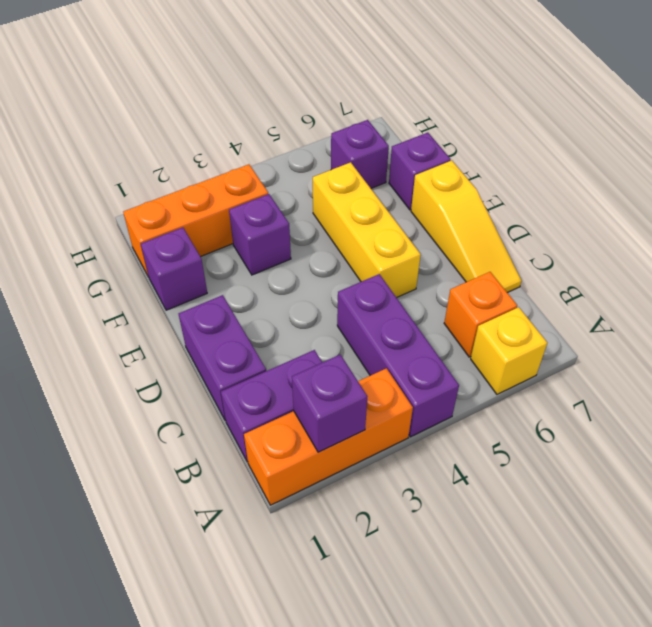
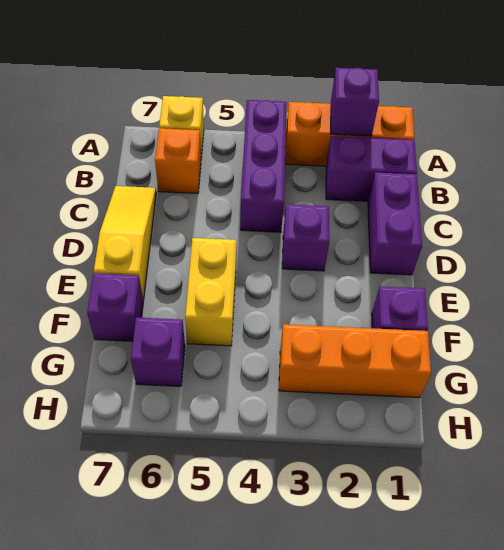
yellow brick D5:F5 level 1 -> yellow brick E5:F5 level 1
purple brick F3 level 1 -> purple brick D3 level 1

